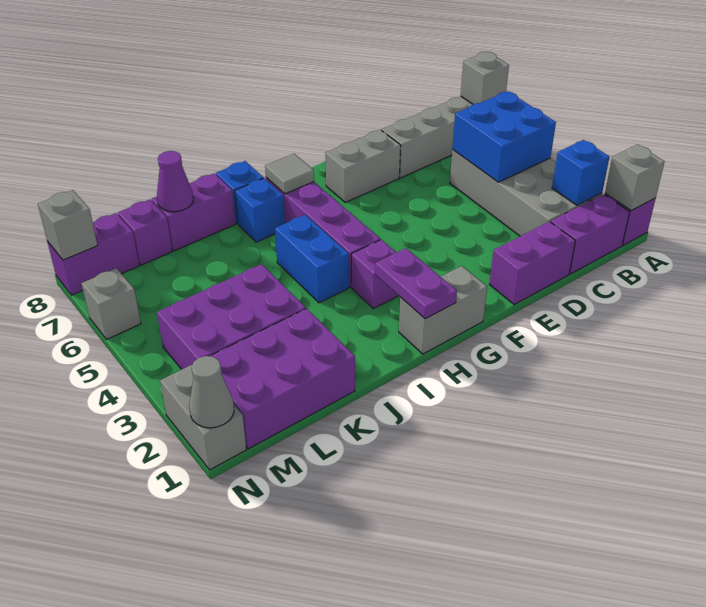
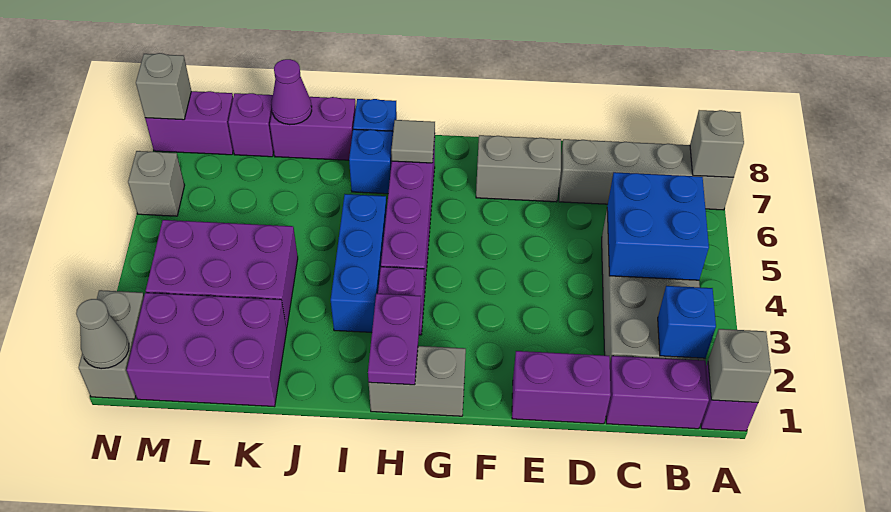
blue brick I4:I5 level 1 -> blue brick I3:I5 level 1

